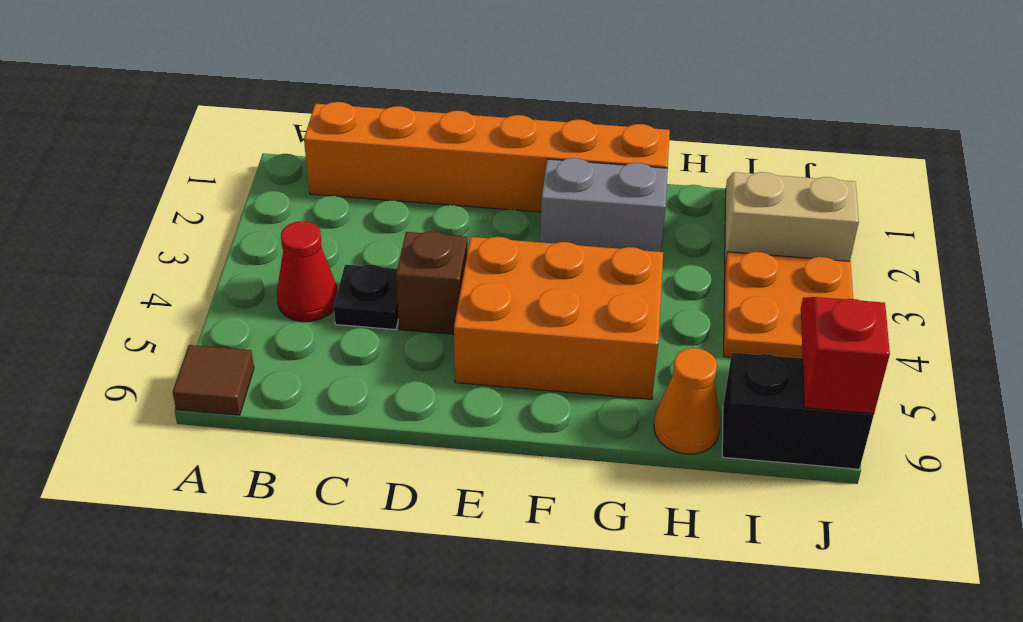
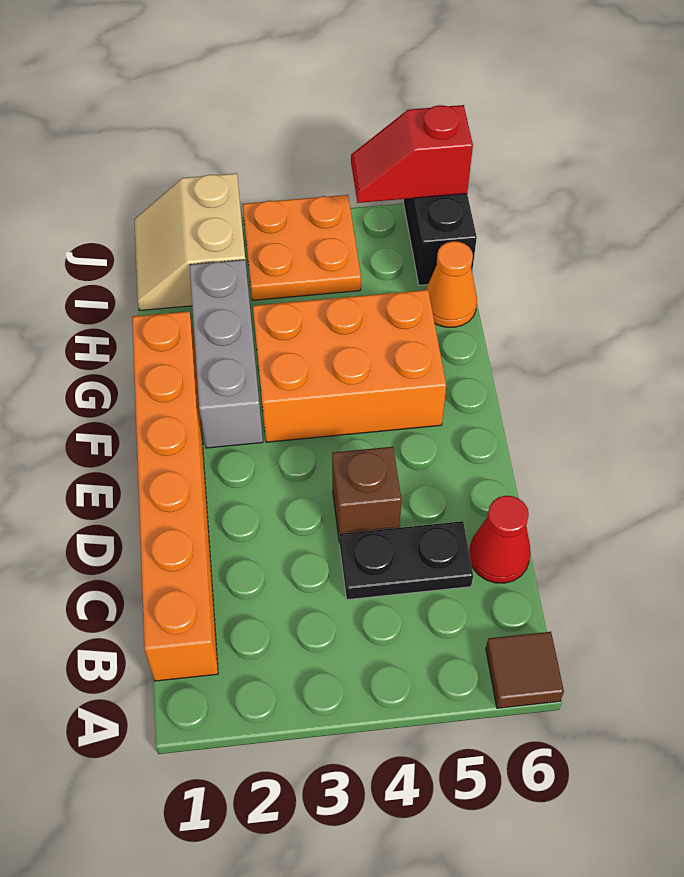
red cone B4 level 1 -> red cone C6 level 1
black plate C4 level 1 -> black plate C4:C5 level 1
orange brick E4:G5 level 1 -> orange brick F3:G5 level 1
grey brick F2:G2 level 1 -> grey brick F2:H2 level 1

